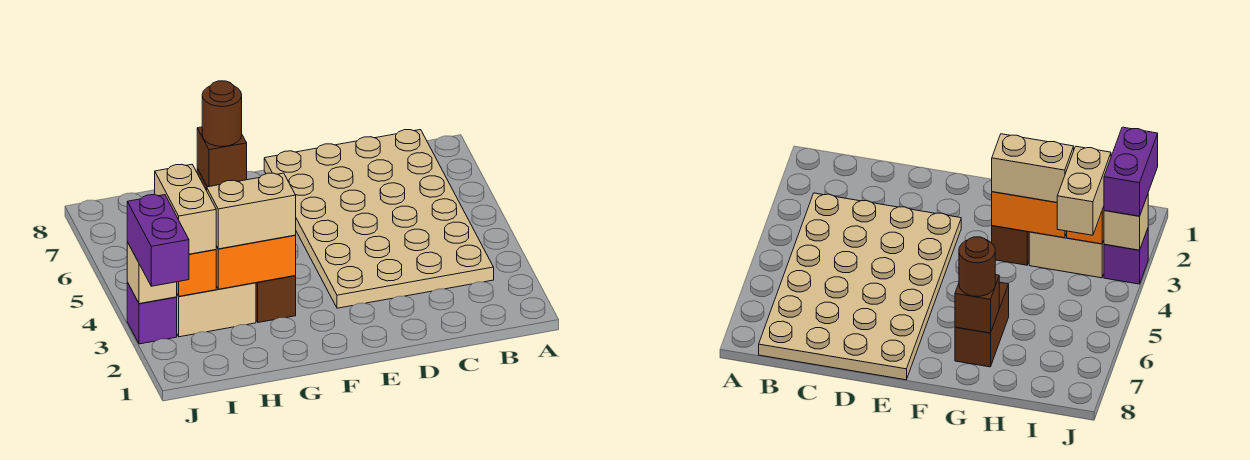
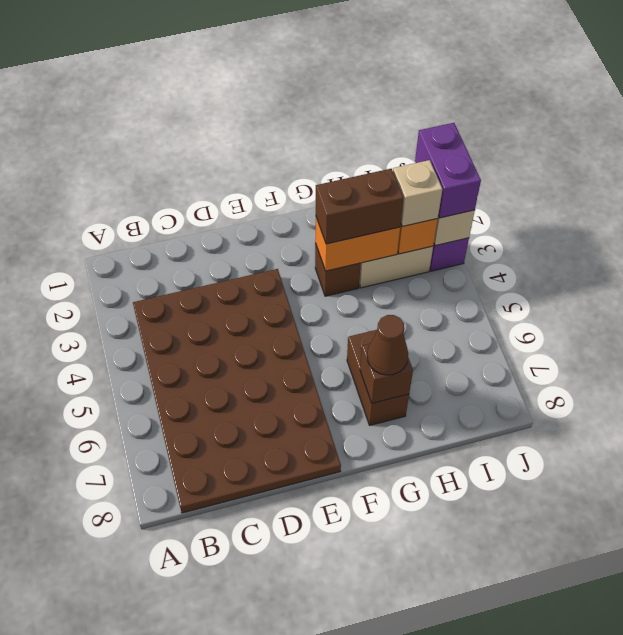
tan plate B3:E8 level 1 -> brown plate B3:E8 level 1
tan brick G3:H3 level 3 -> brown brick G3:H3 level 3
brown round brick G7 level 3 -> brown cone G7 level 3
tan brick I3:I4 level 3 -> tan brick I3 level 3

